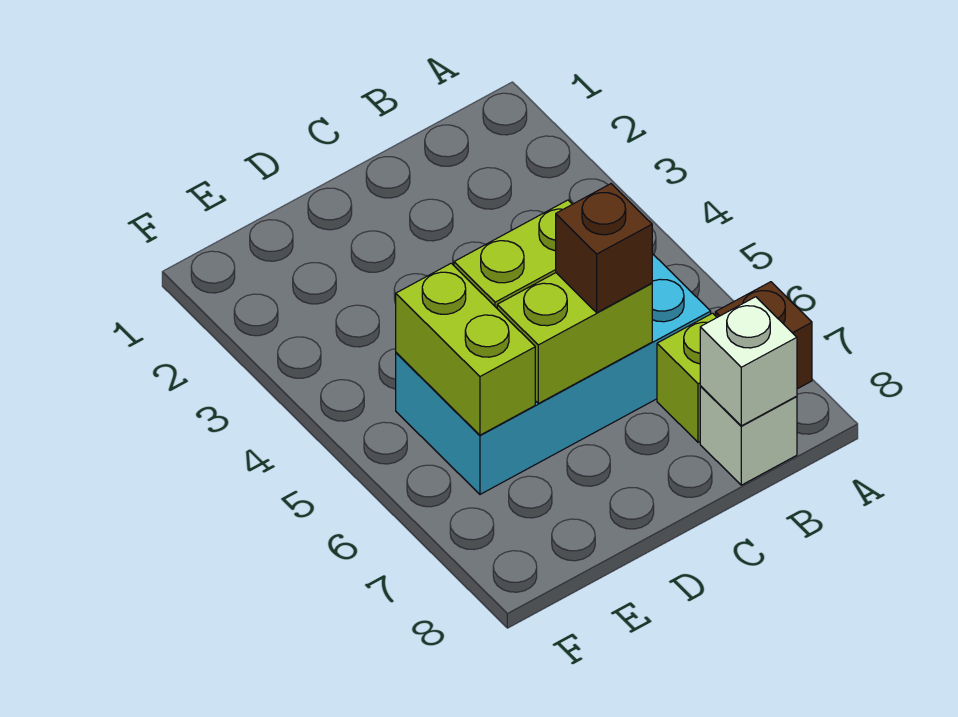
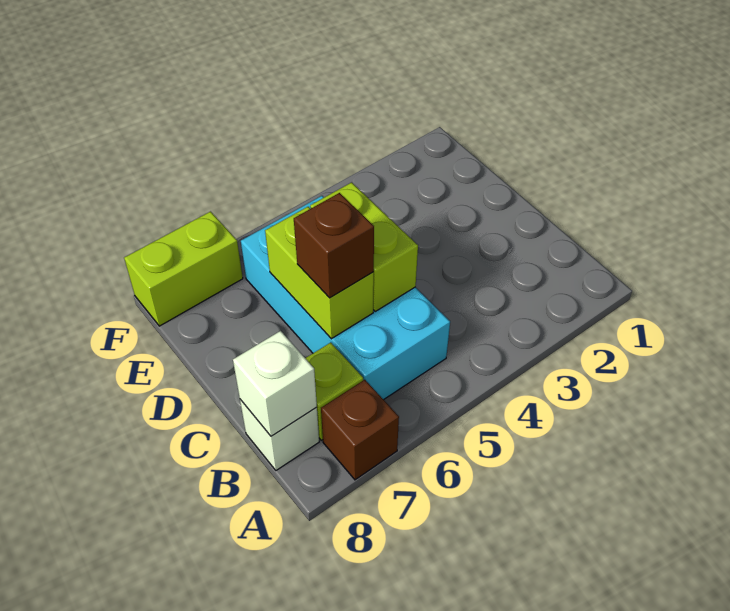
lime brick E5:E6 level 2 -> lime brick F7:F8 level 1

